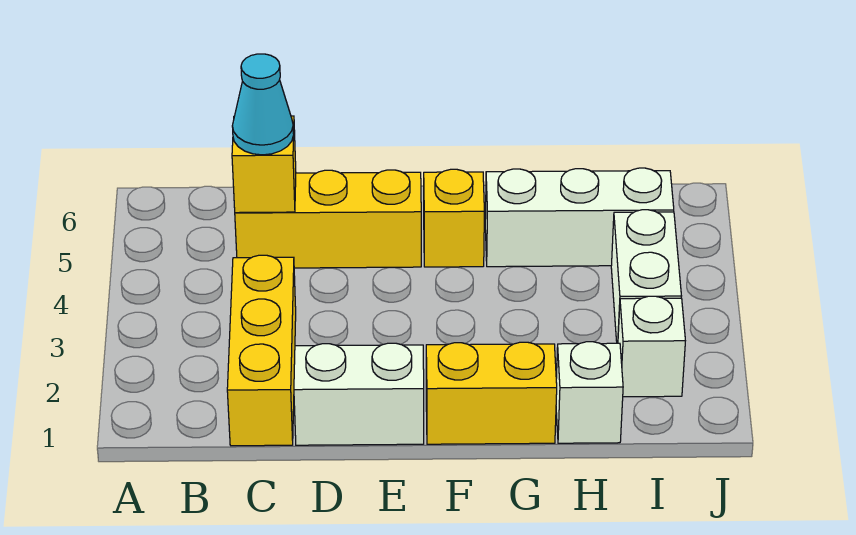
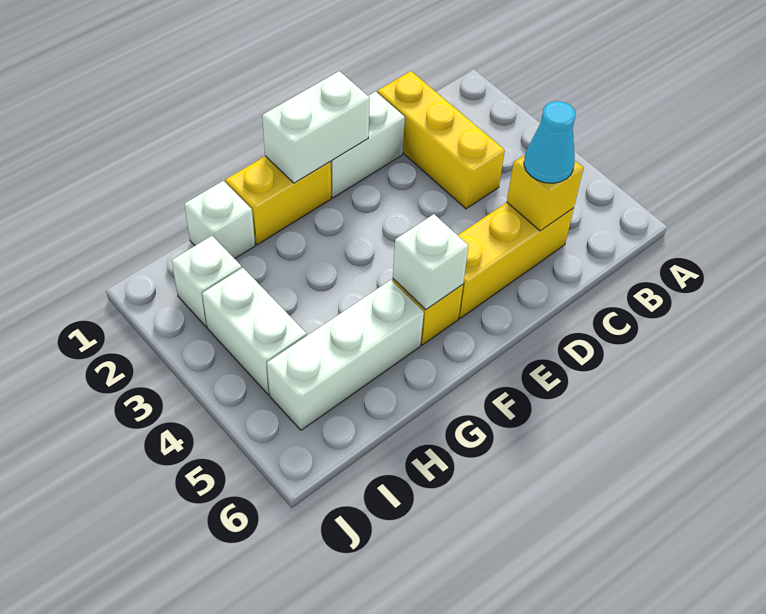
none -> white brick E1:F1 level 2
none -> white brick F5 level 2

